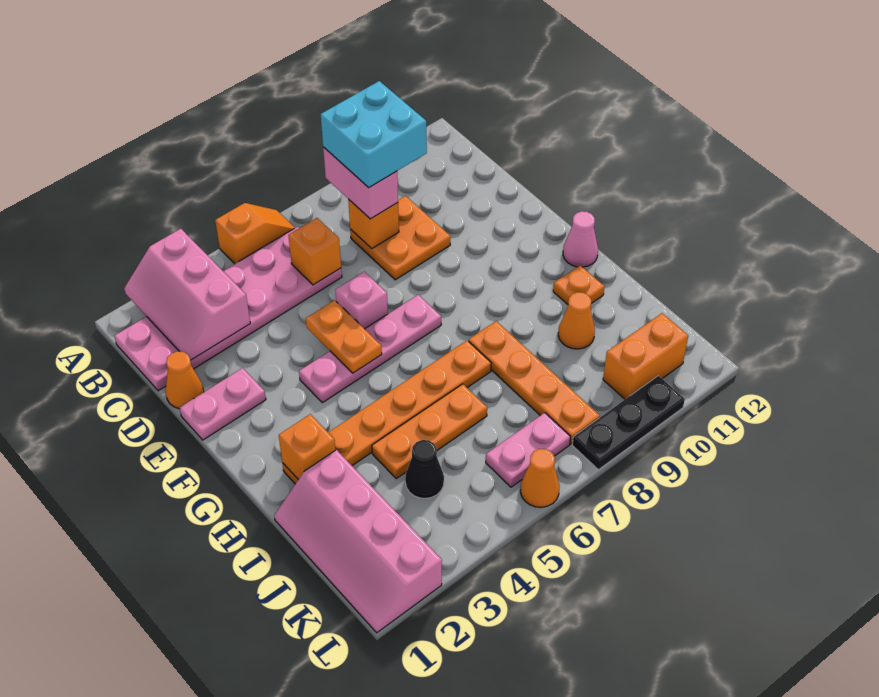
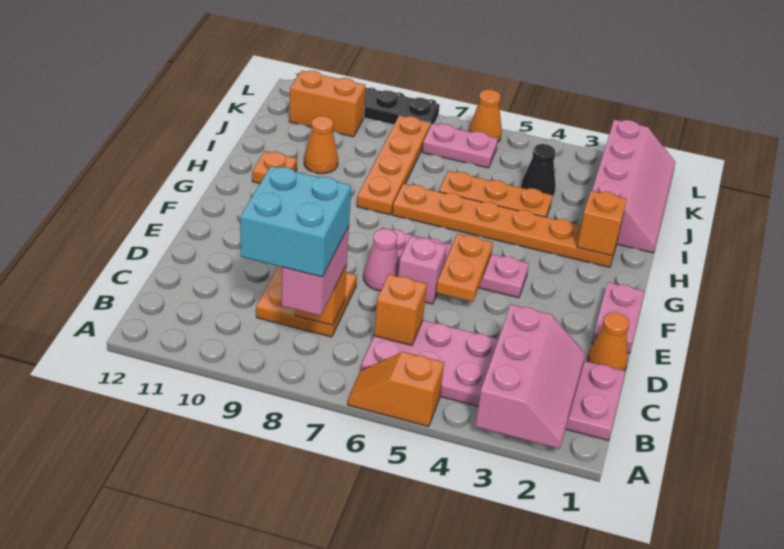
pink plate E1:E2 level 1 -> pink plate E1:F1 level 1
pink cone G12 level 1 -> pink cone E7 level 1

